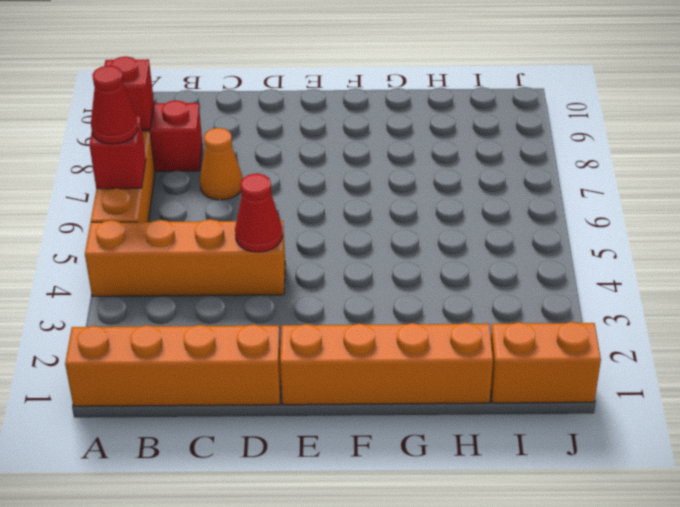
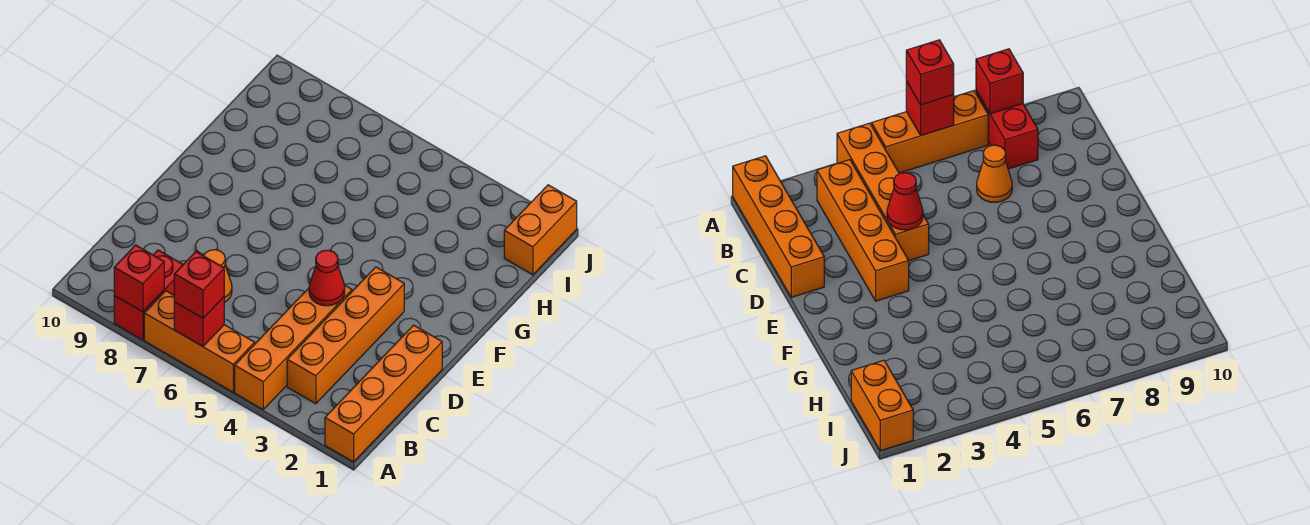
red cone A6 level 3 -> red brick A6 level 3
orange brick E1:H1 level 1 -> orange brick B3:E3 level 1

